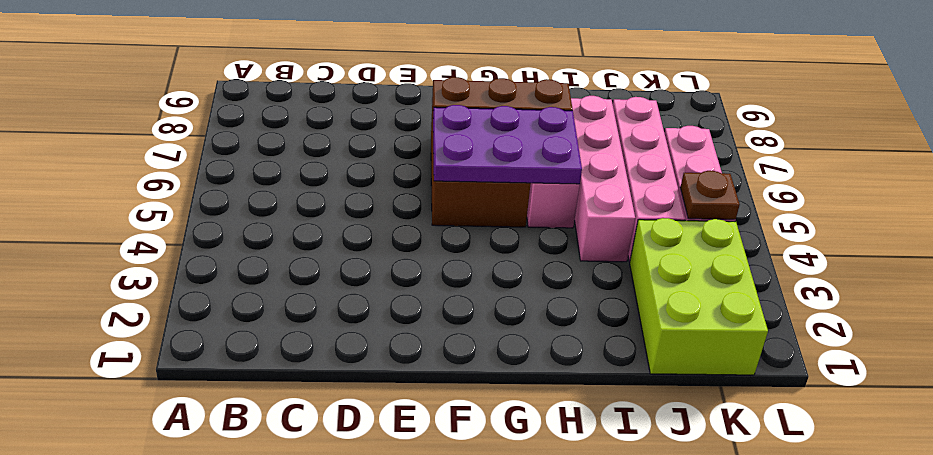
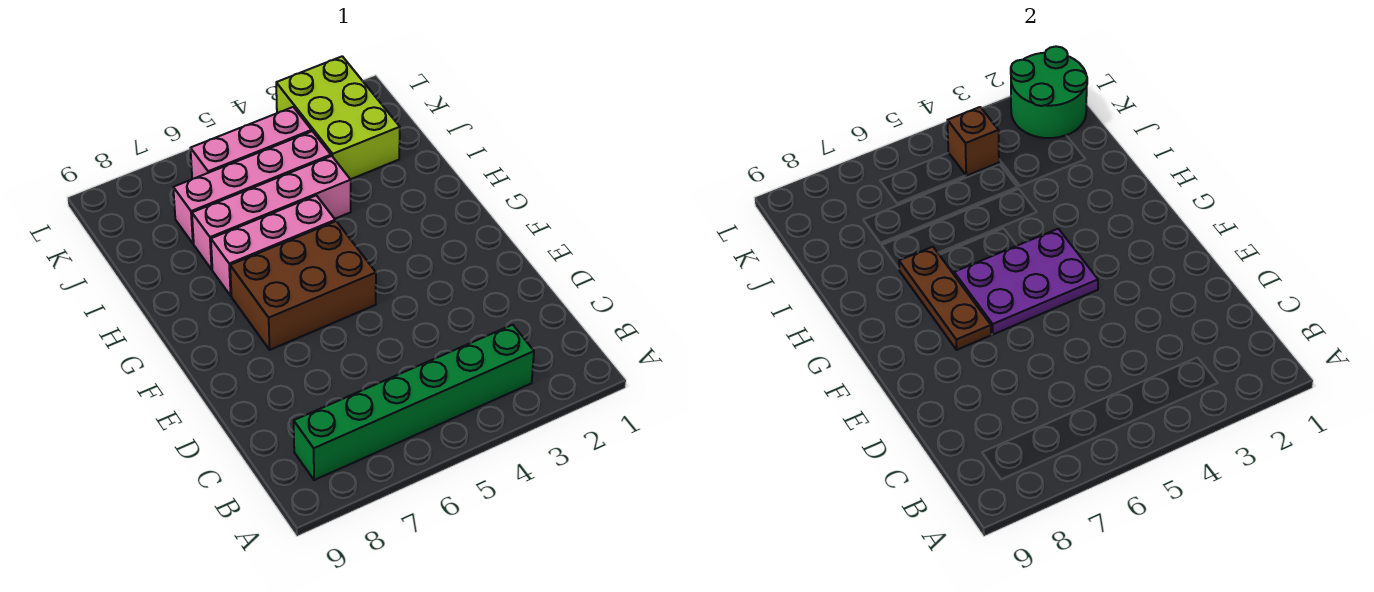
none -> green brick B3:B8 level 1
purple plate F5:H6 level 2 -> purple plate F4:G6 level 2
lime brick J1:K3 level 1 -> lime brick J2:L3 level 1
none -> green round brick K1:L2 level 2
brown plate K4 level 2 -> brown brick K4 level 2

